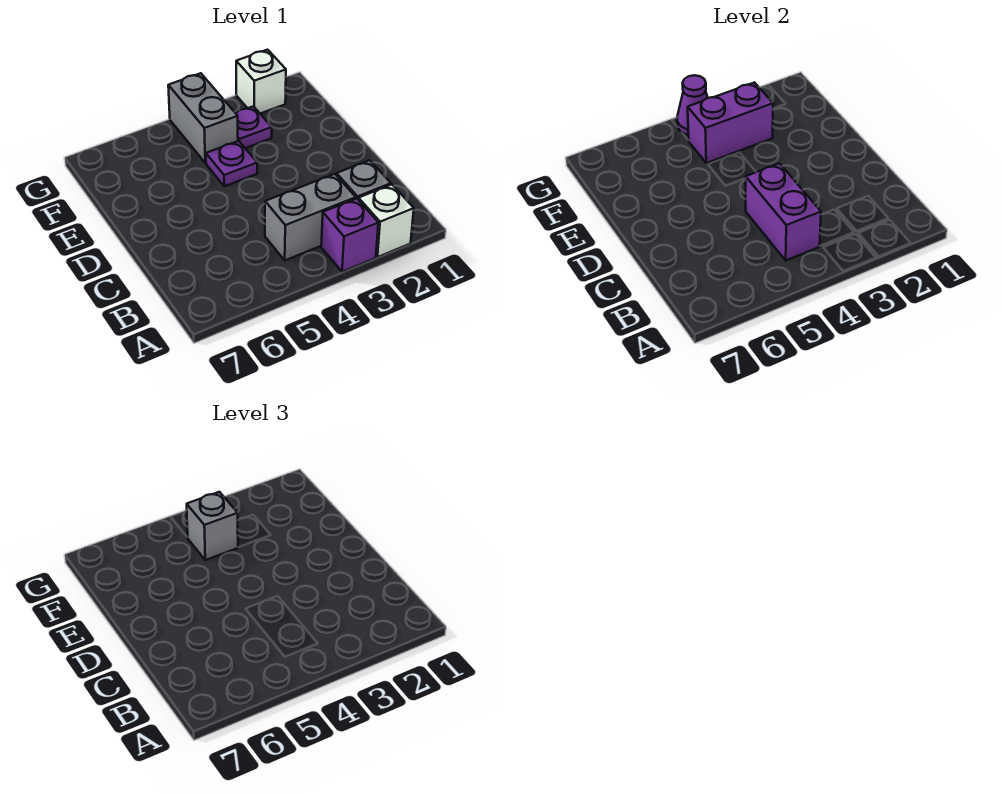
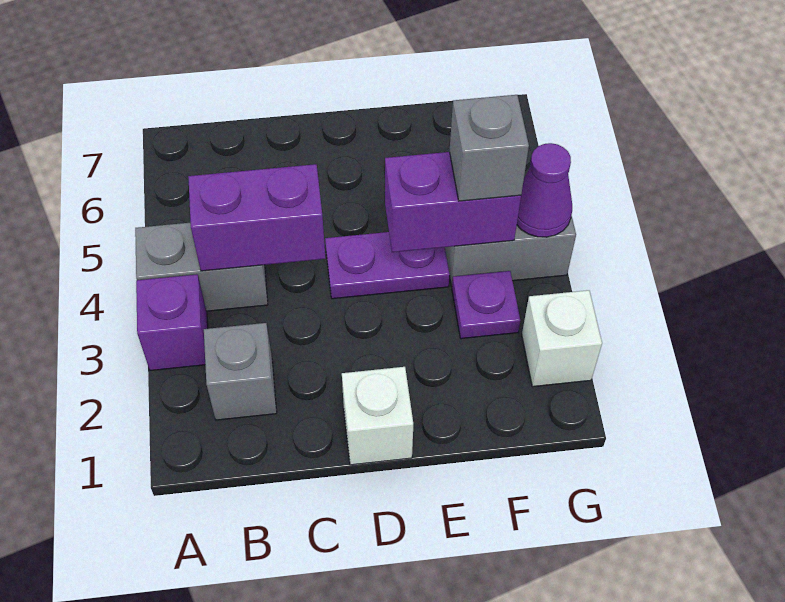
white brick A2 level 1 -> white brick D1 level 1
grey brick B3:B4 level 1 -> grey brick A4:B4 level 1
purple plate E4 level 1 -> purple plate D4:E4 level 1
purple brick F3:F4 level 2 -> purple brick E4:F4 level 2

